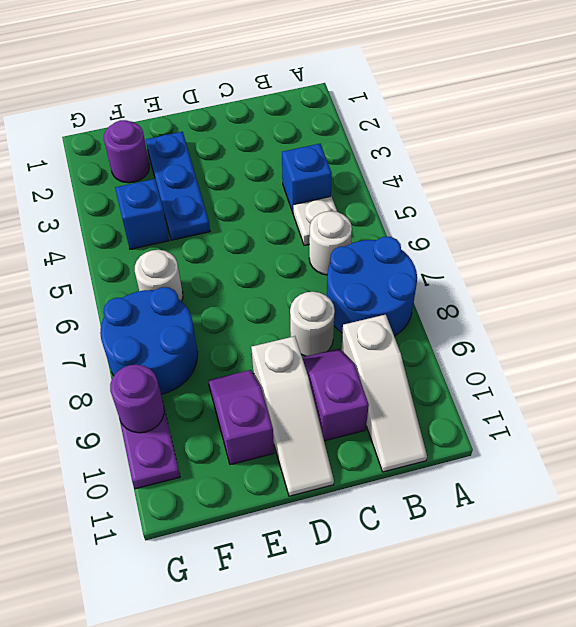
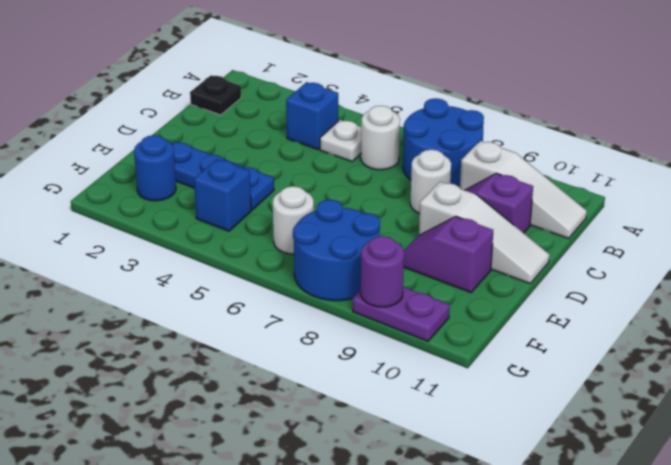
none -> black plate B1 level 1
purple round brick F2 level 1 -> blue round brick F2 level 1

